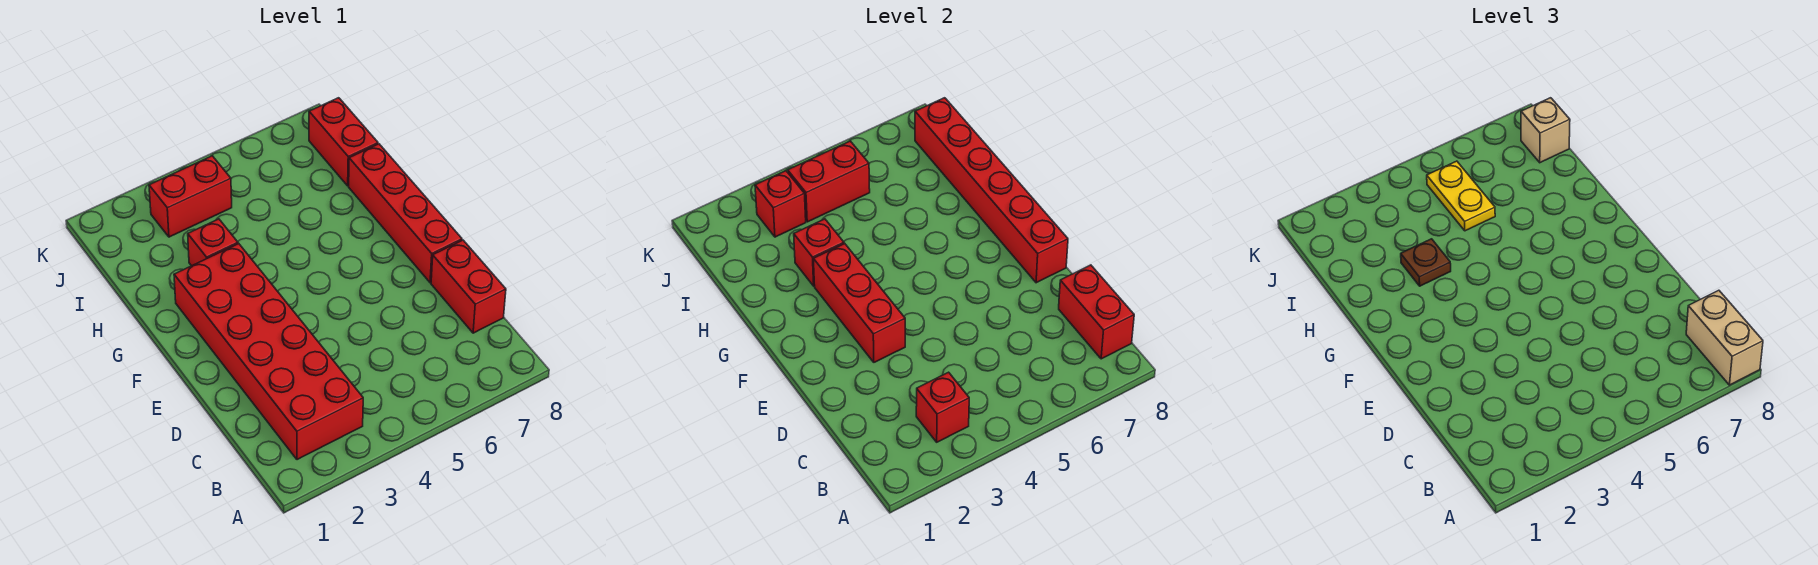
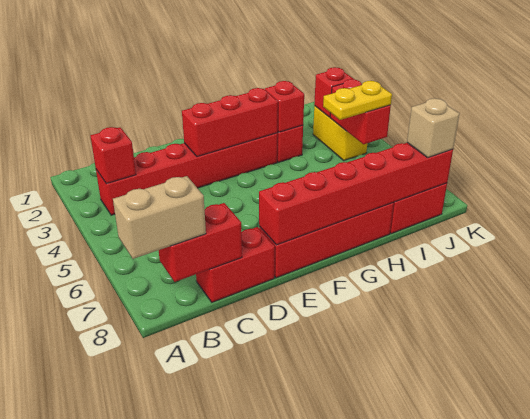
red brick B2:G3 level 1 -> red brick B3:G3 level 1
brown plate H3 level 3 -> none
red brick J3:J4 level 1 -> yellow brick J3:J4 level 1

